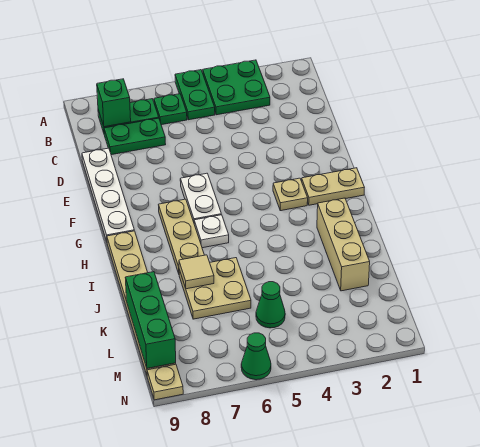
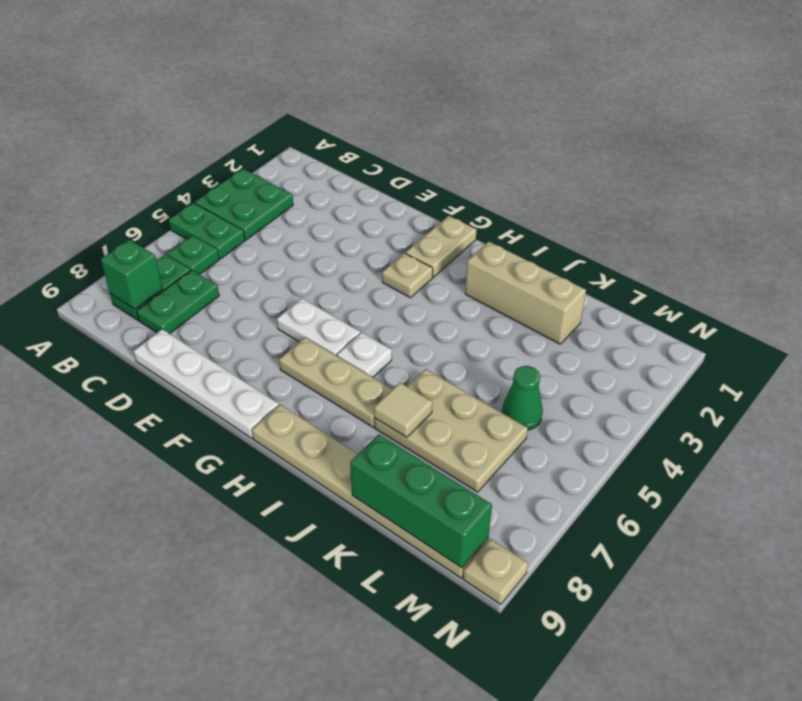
tan plate J6:K7 level 1 -> tan plate J6:L7 level 1
green cone N6 level 1 -> none

